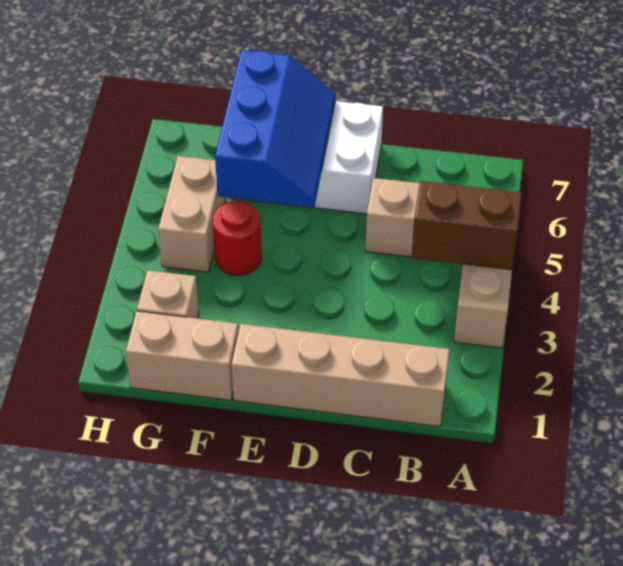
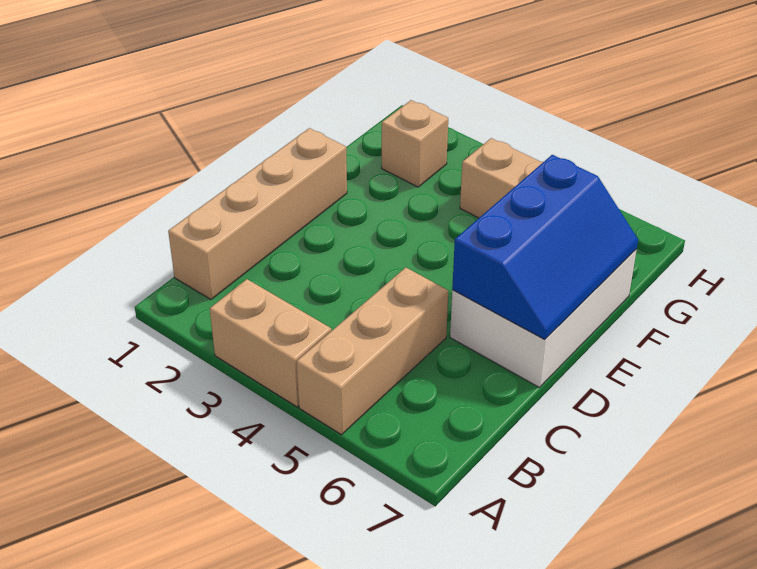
brown brick A4:B4 level 2 -> none
blue slope E5:F7 level 2 top F -> blue slope D6:F7 level 2 top 6
tan brick F1:G1 level 1 -> none
red round brick F4 level 1 -> none

